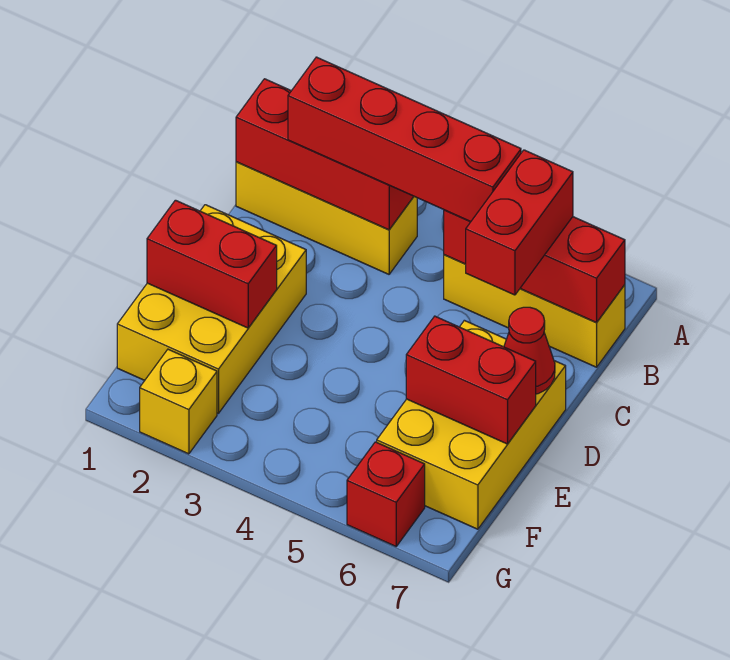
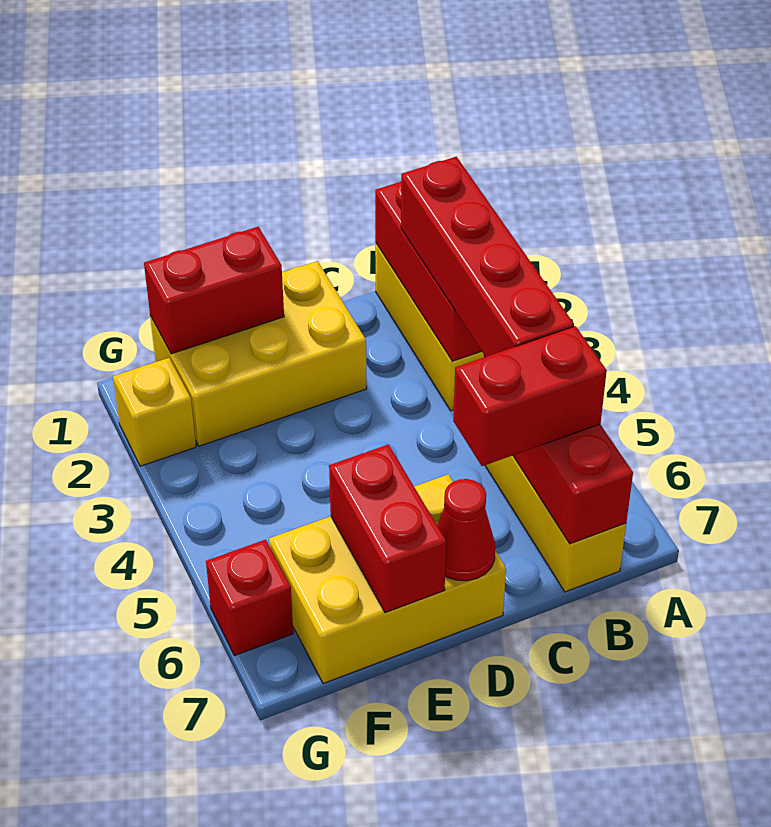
red brick E1:E2 level 2 -> red brick E1:F1 level 2

